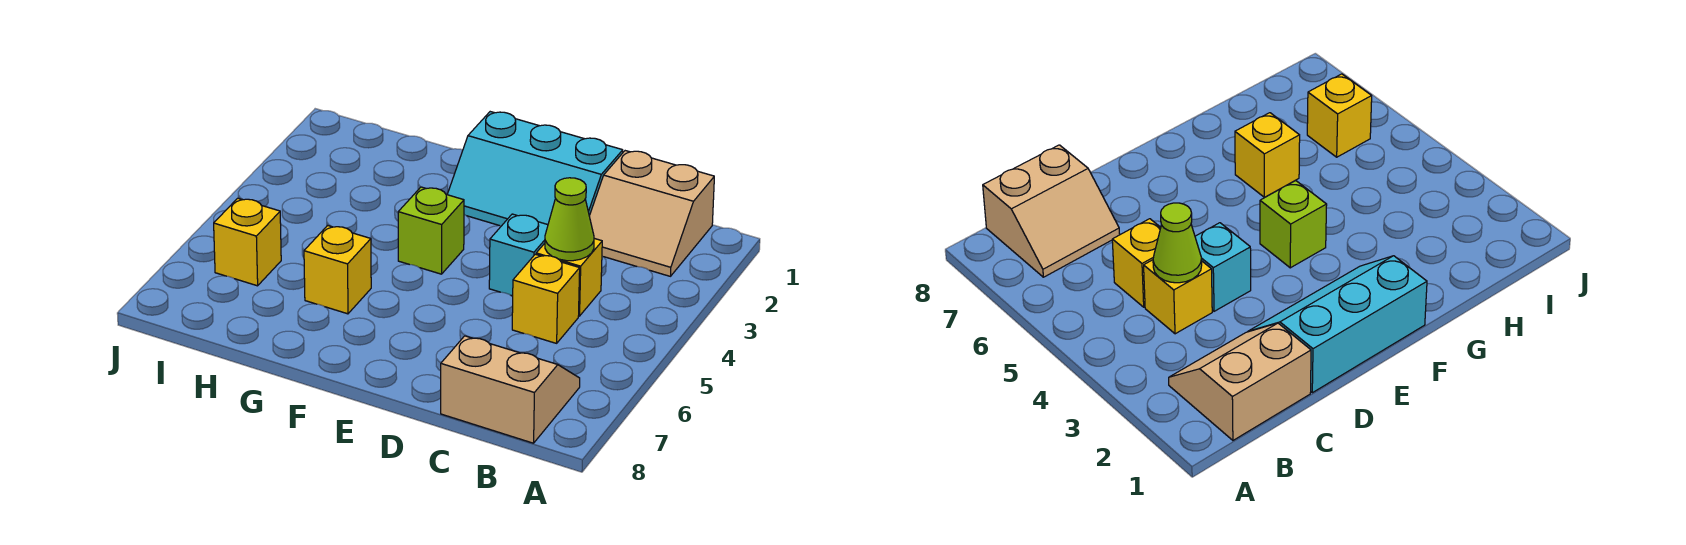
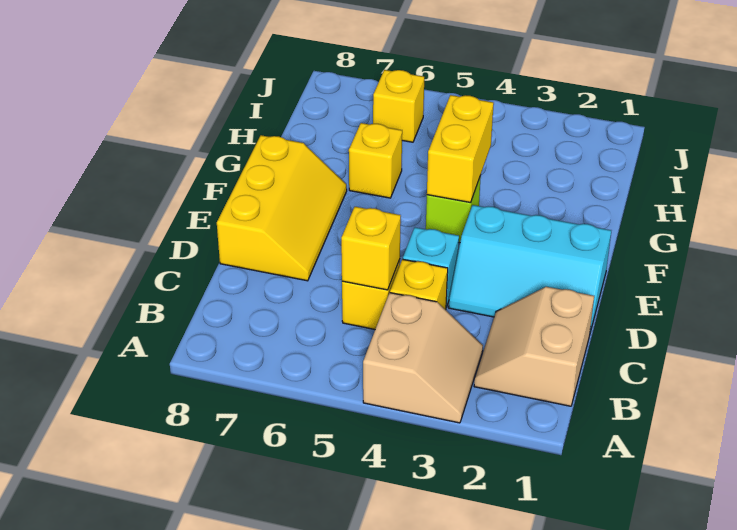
tan slope B7:C8 level 1 top 8 -> tan slope A3:B4 level 1 top 4
lime cone C4 level 2 -> none
none -> yellow brick C5 level 2
cyan slope D1:F2 level 1 top 1 -> cyan slope D1:E3 level 1 top E
none -> yellow slope D7:F8 level 1 top 8
none -> yellow brick F4:G4 level 2

